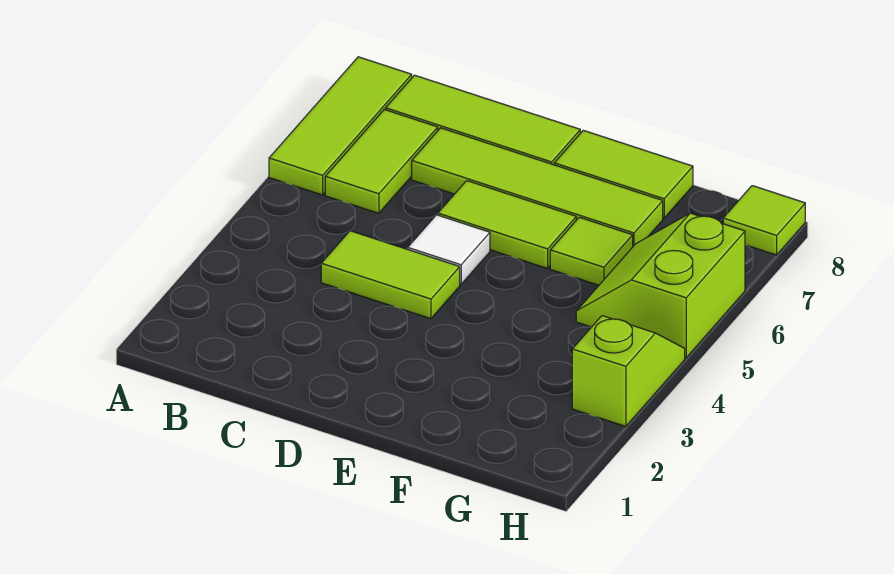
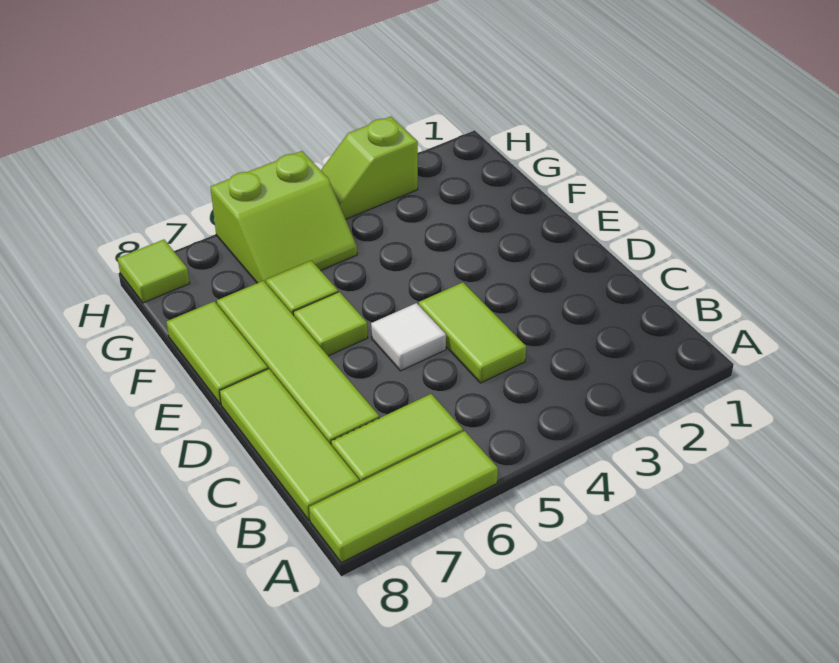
lime tile D6:E6 level 1 -> lime tile E6 level 1

